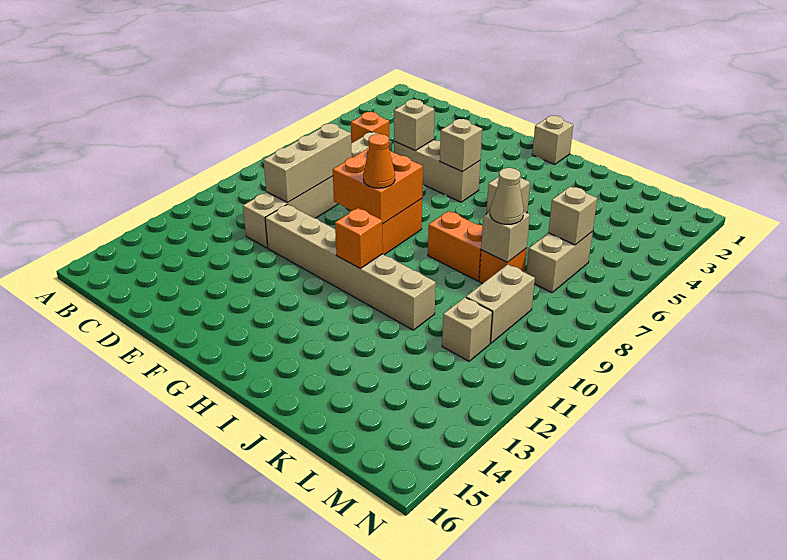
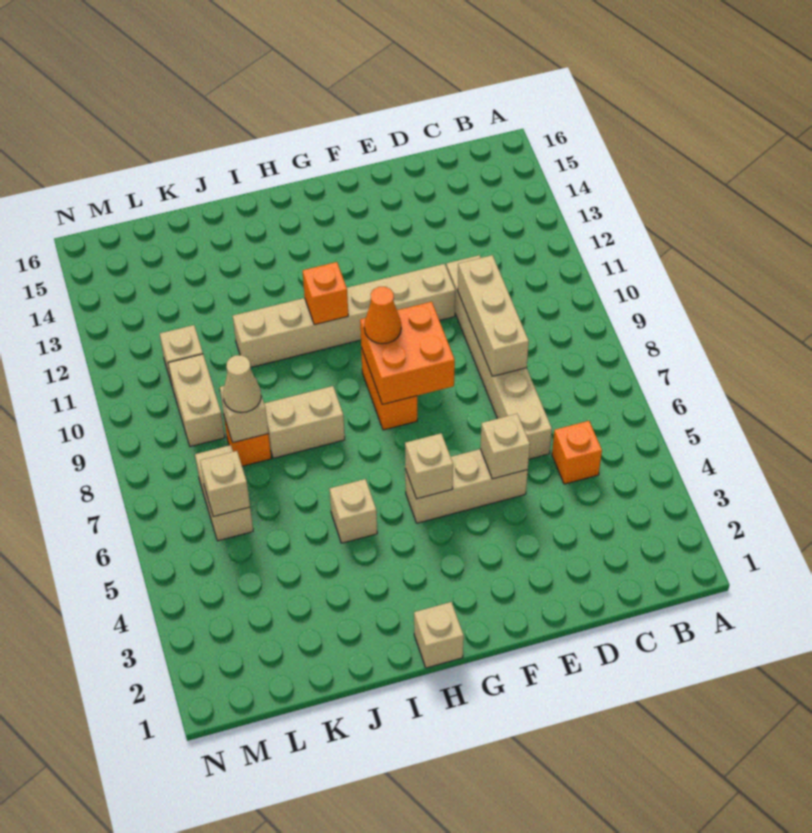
orange brick I8:J8 level 1 -> tan brick I8:J8 level 1

